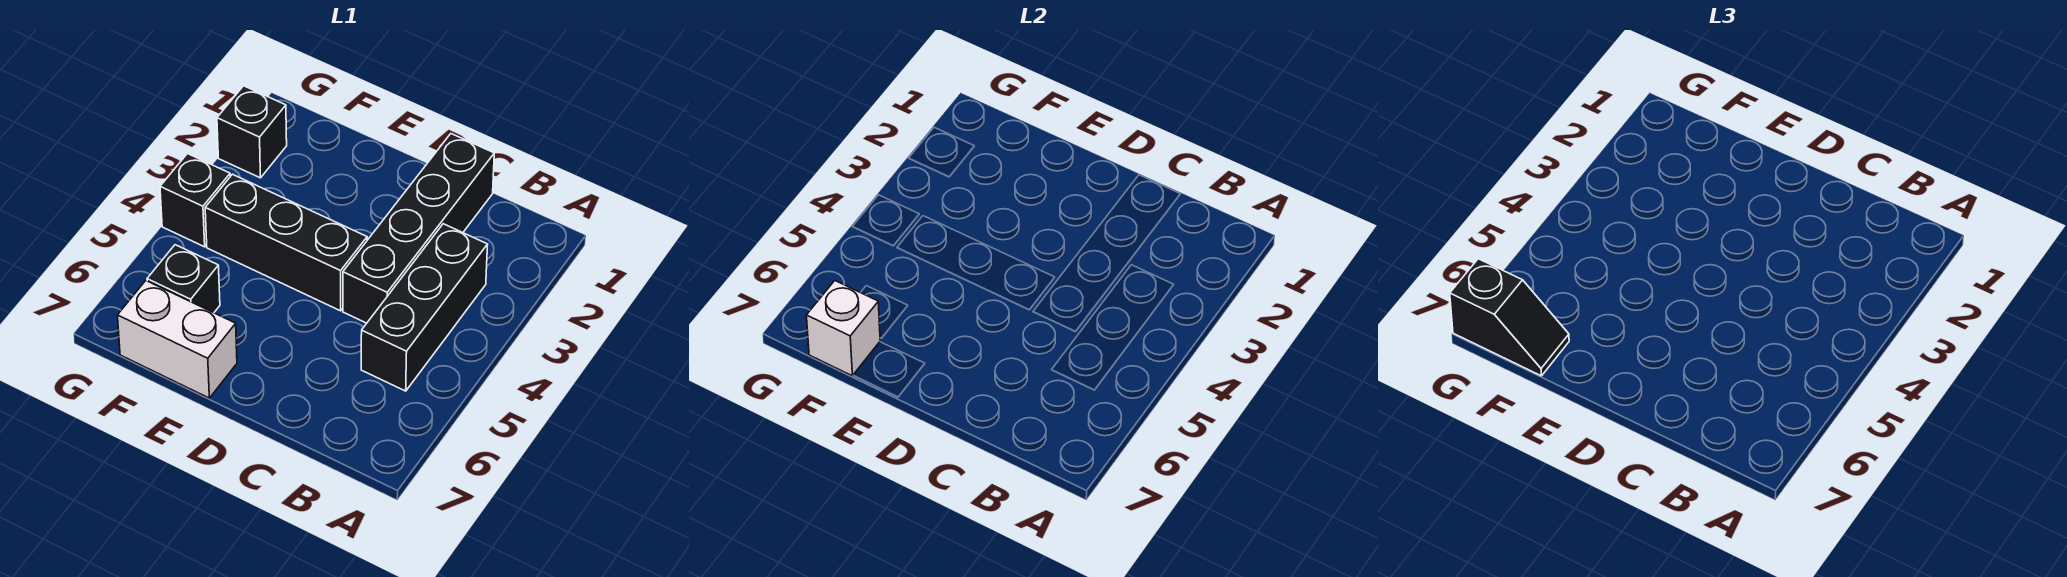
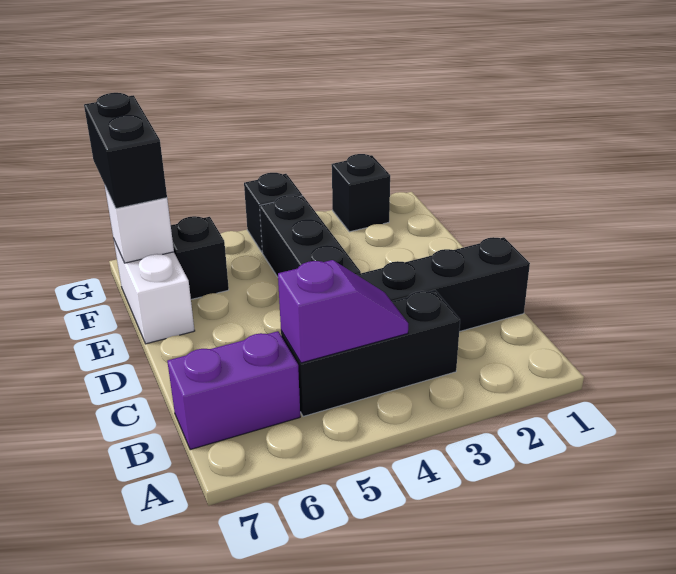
none -> purple slope B4:B5 level 2 top 5
none -> purple brick B6:B7 level 1
black slope F7:G7 level 3 top G -> black brick F7:G7 level 3

